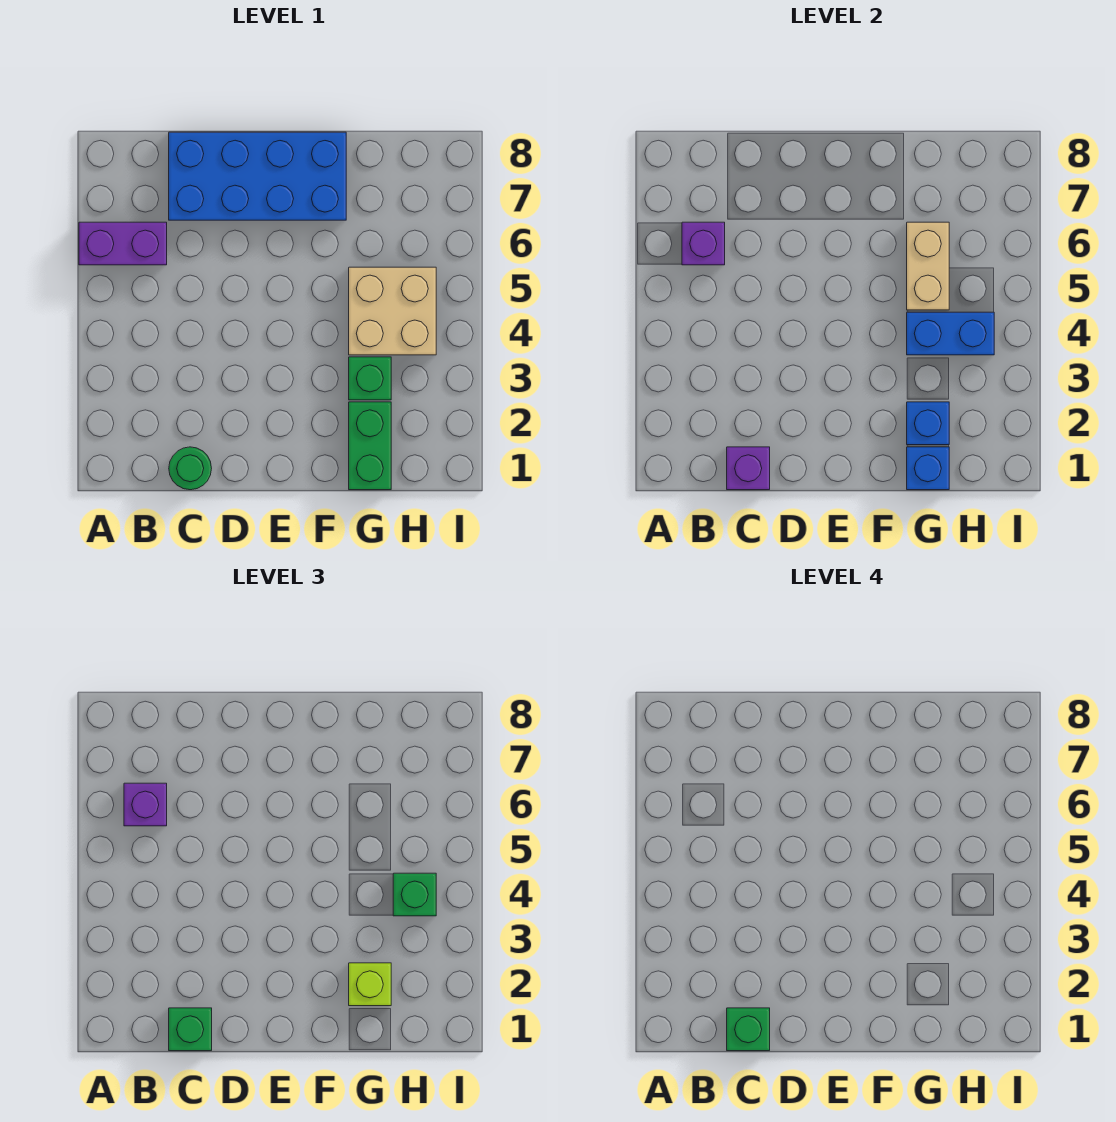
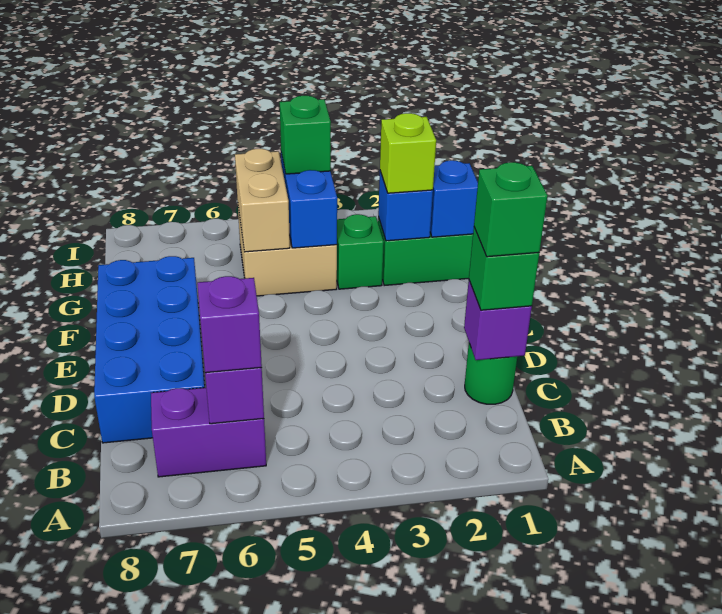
purple brick A6:B6 level 1 -> purple brick B6:B7 level 1
tan brick G5:G6 level 2 -> tan brick G5:H5 level 2

